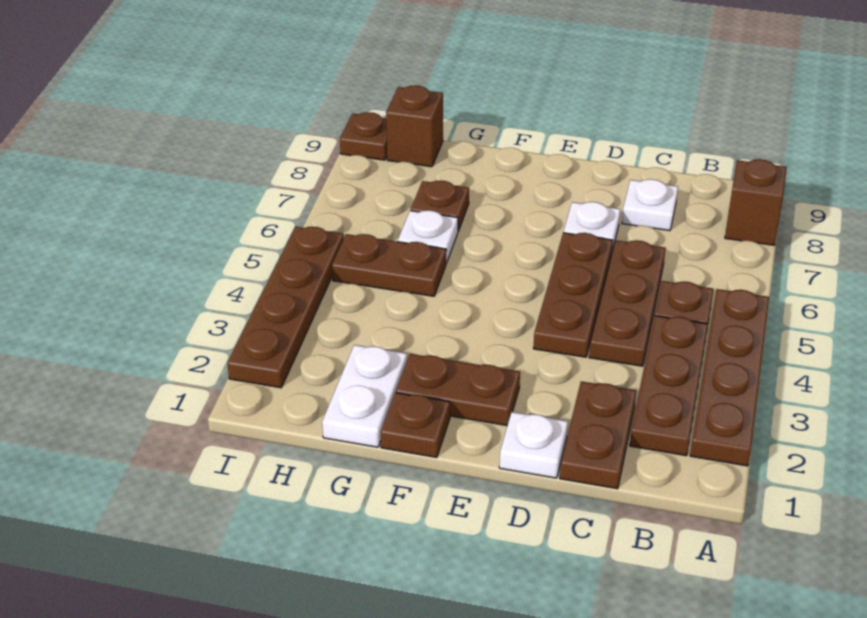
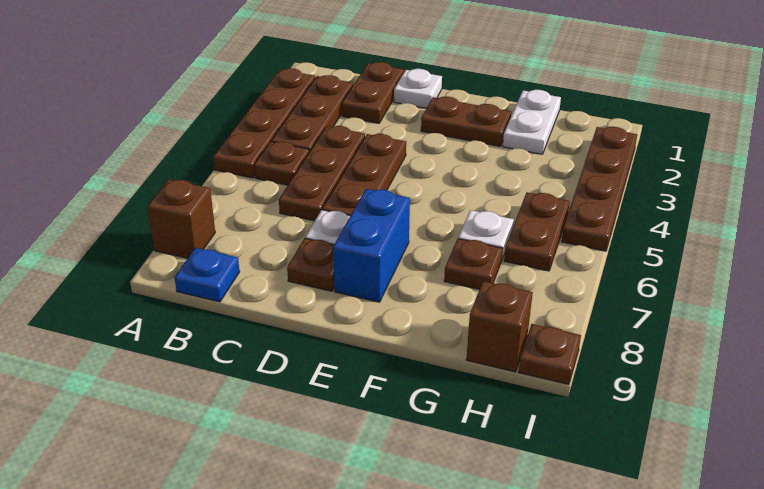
none -> blue plate B9 level 1
white plate C8 level 1 -> none
none -> blue brick E7:E8 level 1
brown plate F1 level 1 -> brown plate D8 level 1
brown plate G5:H5 level 1 -> brown plate H5:H6 level 1

